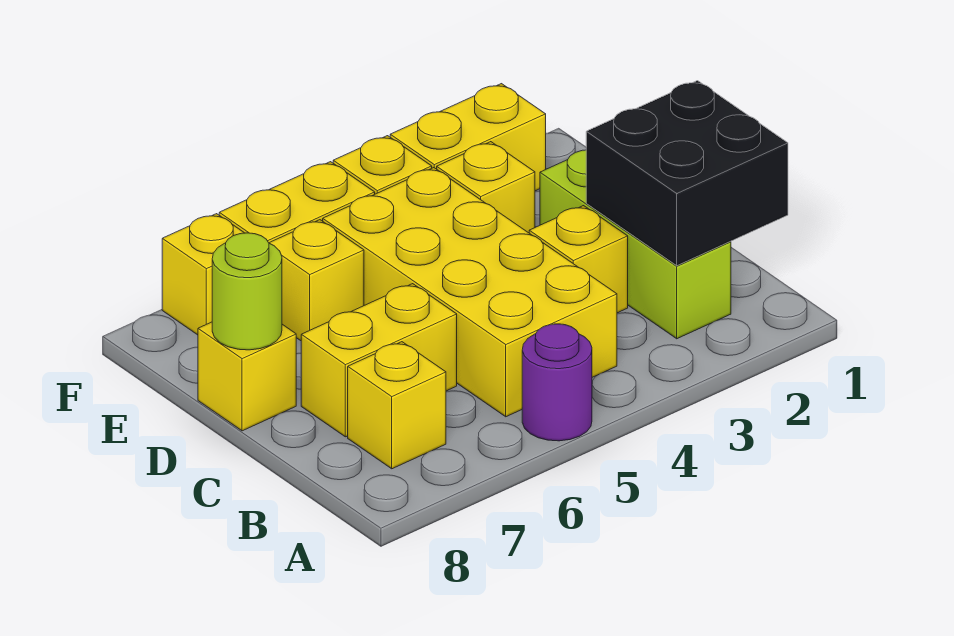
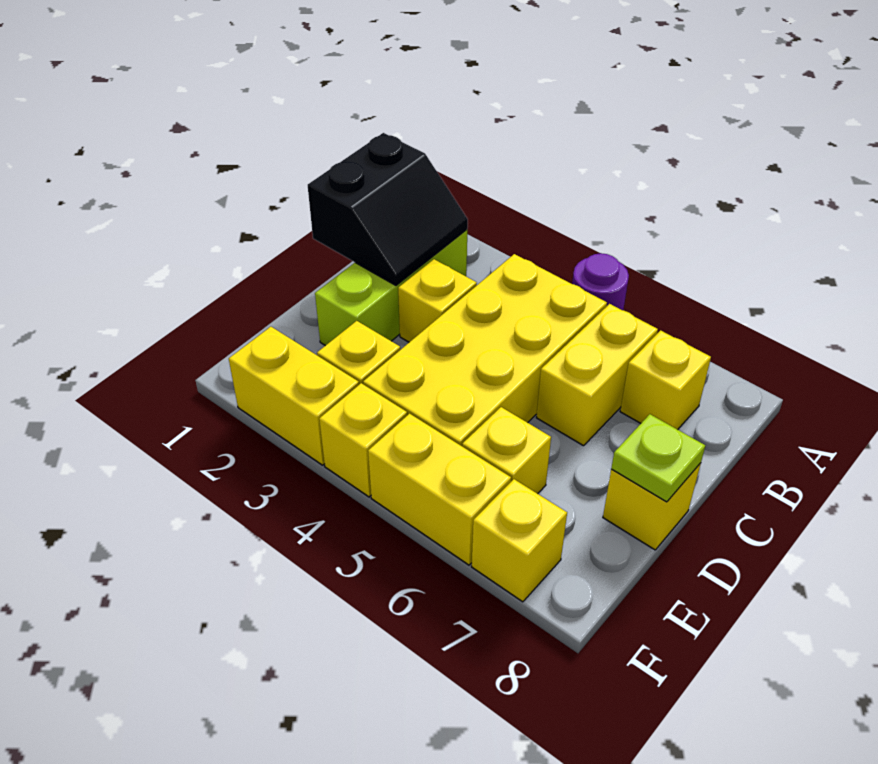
black brick B1:C2 level 2 -> black slope B1:C2 level 2 top 1
yellow brick C6:C7 level 1 -> yellow brick B6:C6 level 1
lime round brick D8 level 2 -> lime plate D8 level 2

